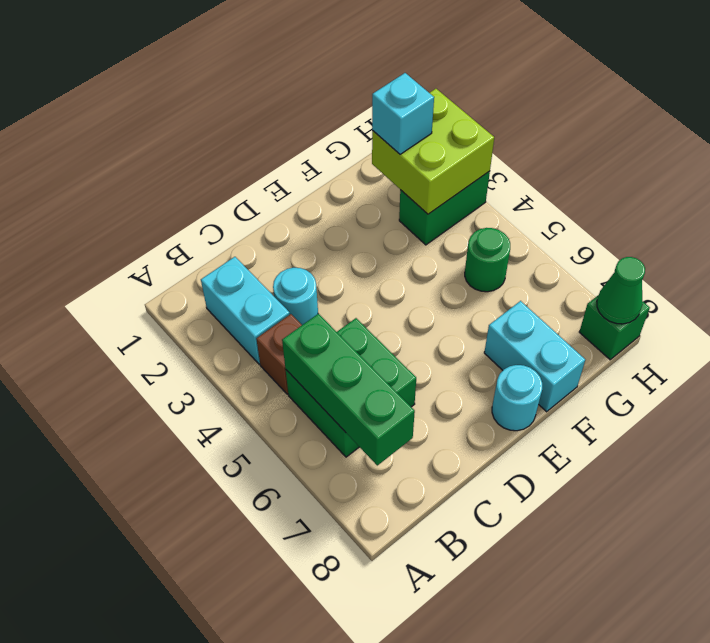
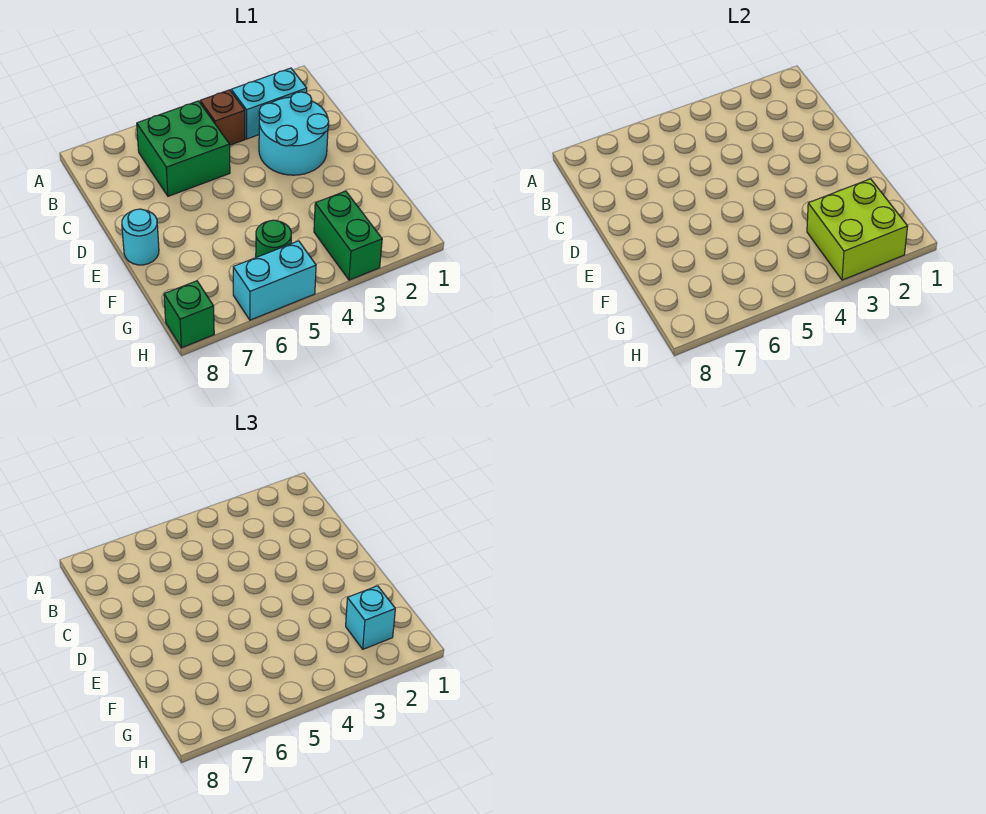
green brick B5:B7 level 2 -> none
cyan round brick C3 level 1 -> cyan round brick C2:D3 level 1
cyan brick F7:F8 level 1 -> cyan brick H5:H6 level 1
green cone H8 level 2 -> none

